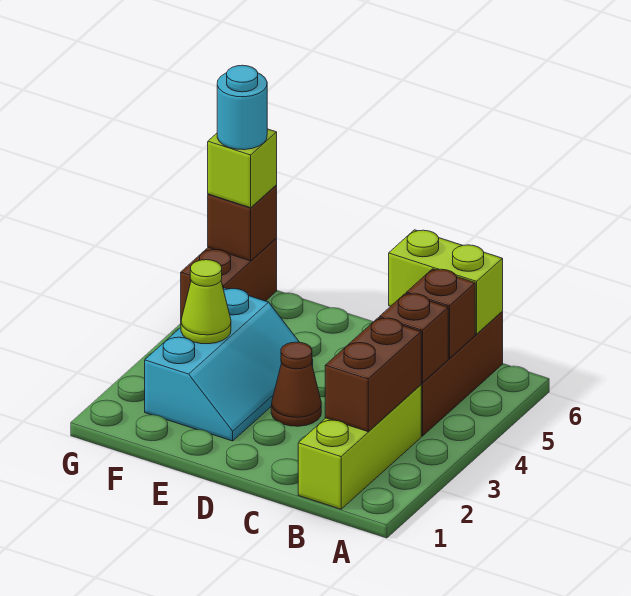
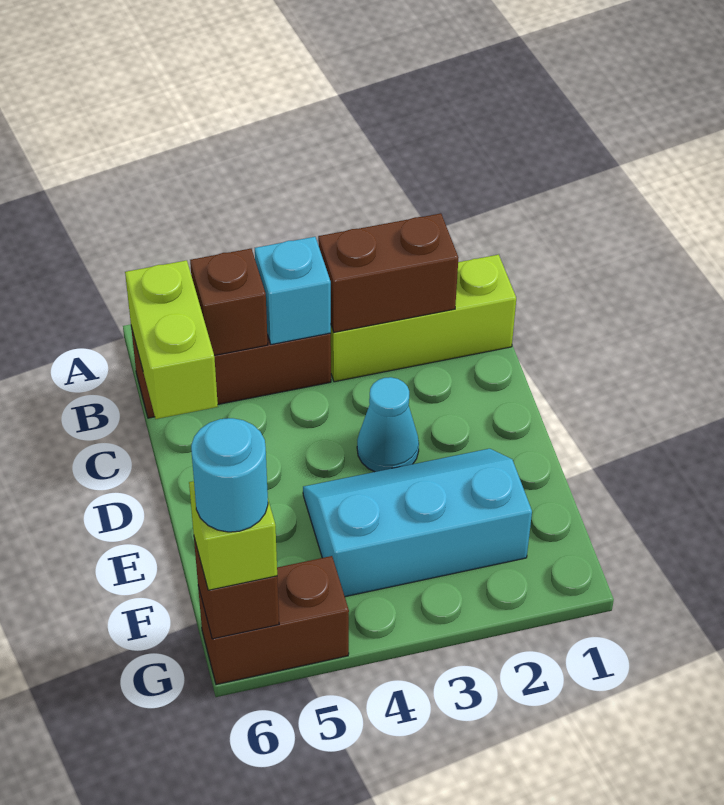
brown brick B4 level 2 -> cyan brick B4 level 2
brown cone D3 level 1 -> cyan cone D3 level 1
lime cone F3 level 2 -> none

